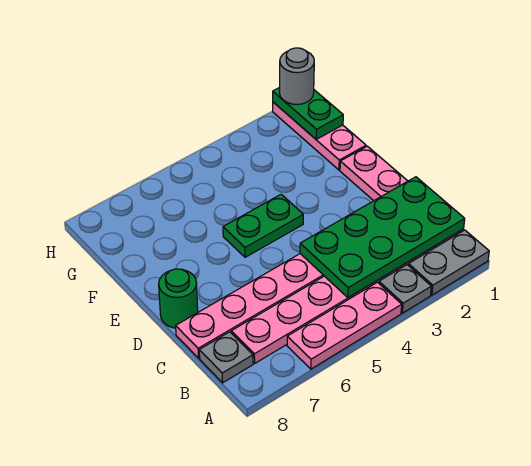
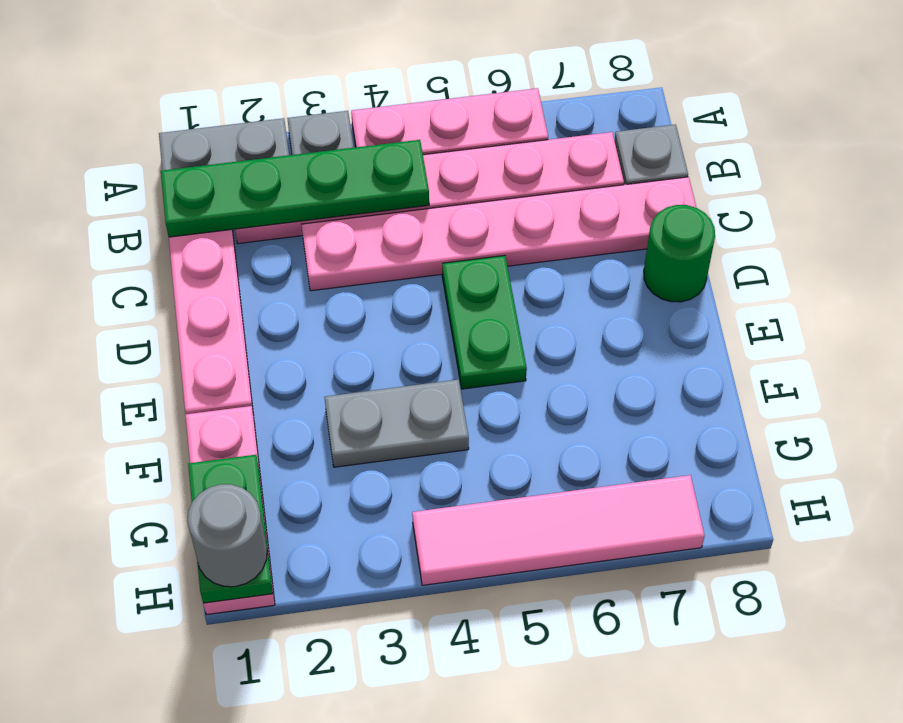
green plate B1:C4 level 2 -> green plate B1:B4 level 2
green plate E4:E5 level 1 -> green plate D5:E5 level 1
none -> grey plate F3:F4 level 1
none -> pink tile H4:H7 level 1

